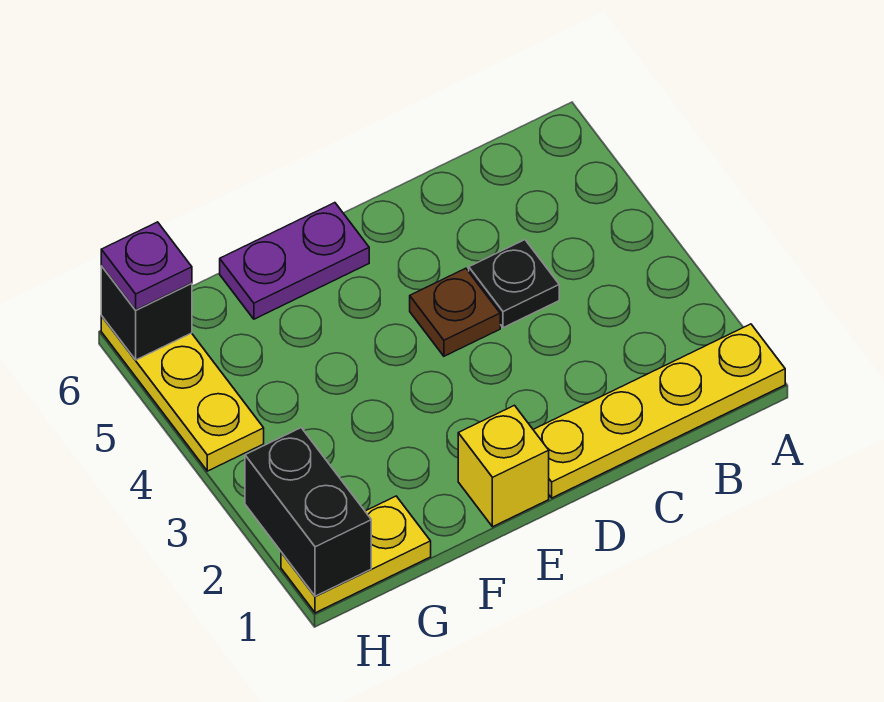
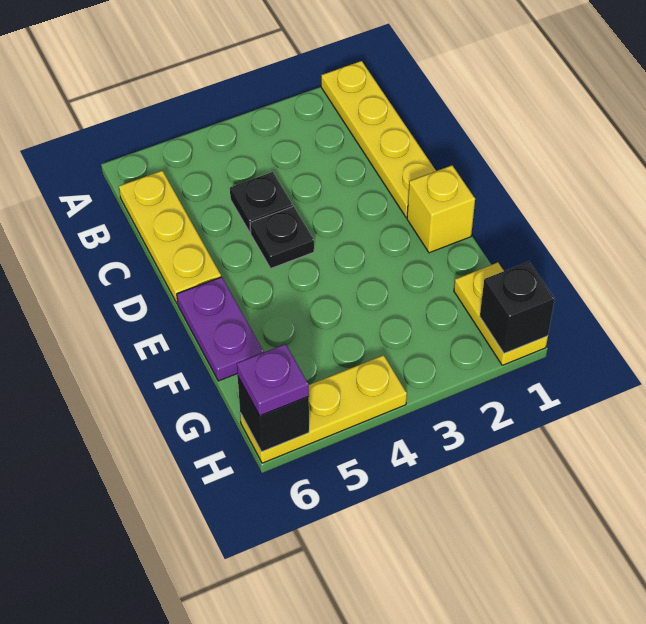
none -> yellow plate B6:D6 level 1
brown plate D4 level 1 -> black plate D4 level 1
black brick H1:H2 level 2 -> black brick H1 level 2

